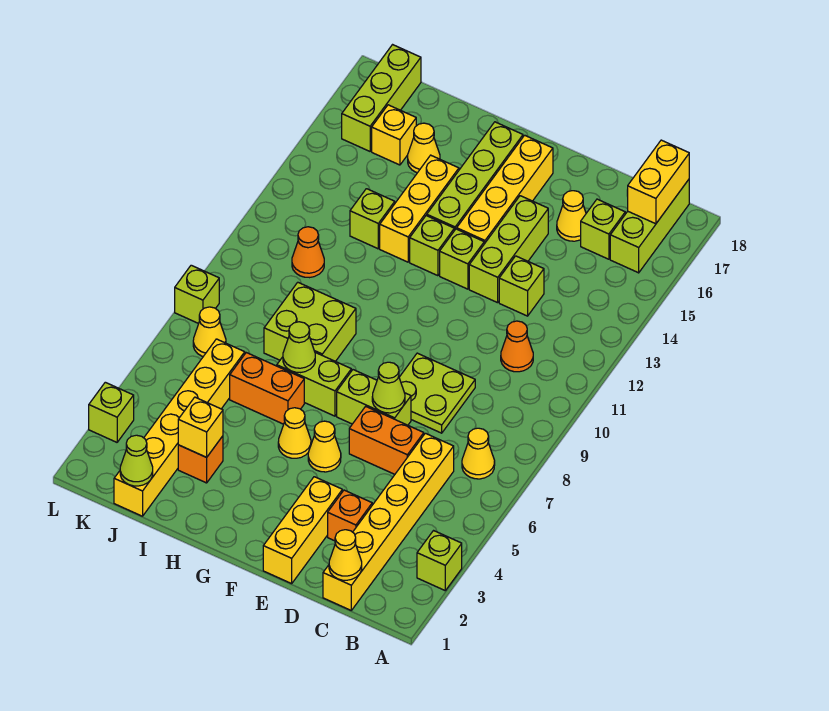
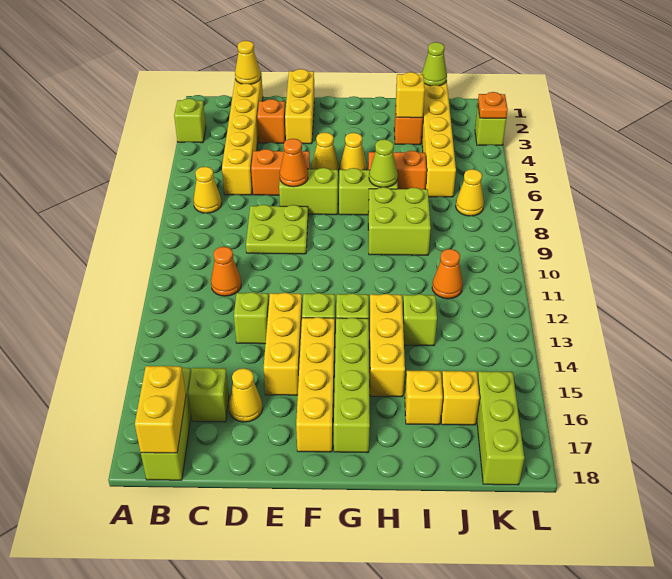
lime cone E7 level 2 -> orange cone E7 level 2
lime brick E13:E15 level 1 -> yellow brick E13:E15 level 1
yellow cone I16 level 1 -> yellow brick I16 level 1
none -> orange plate L3 level 2
lime brick L8 level 1 -> none

